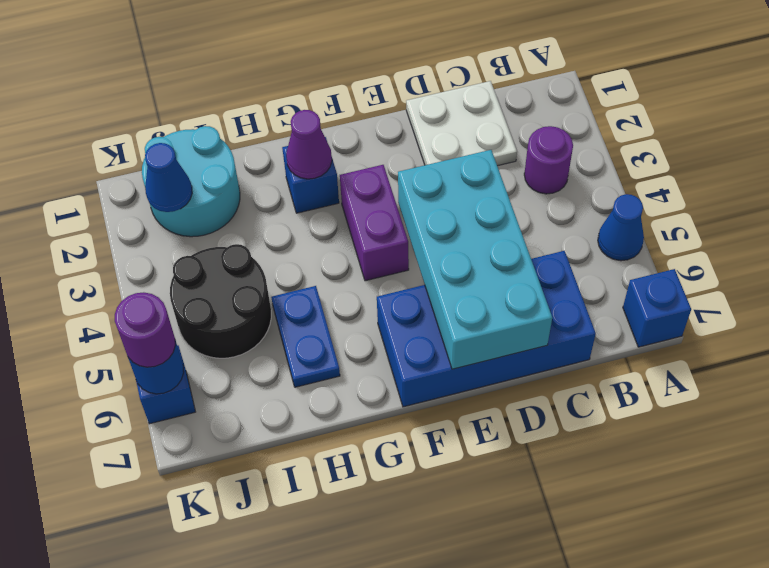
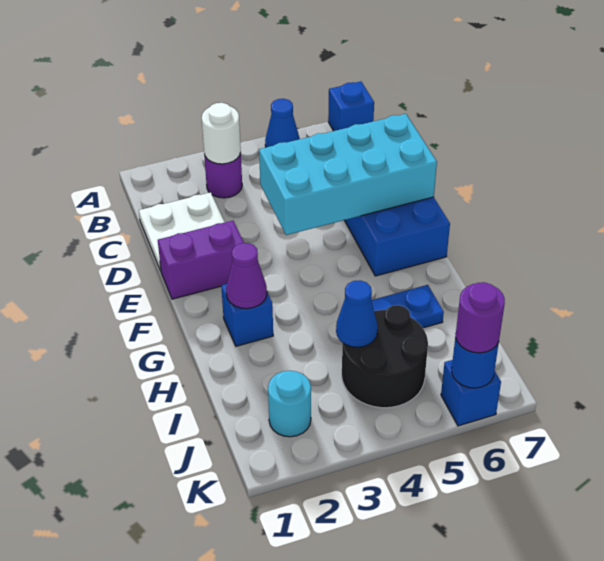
none -> white round brick B3 level 2
purple brick F3:F4 level 1 -> purple brick E1:E2 level 1
cyan round brick I1:J2 level 1 -> cyan round brick J2 level 1
blue cone J2 level 2 -> blue cone I4 level 2

